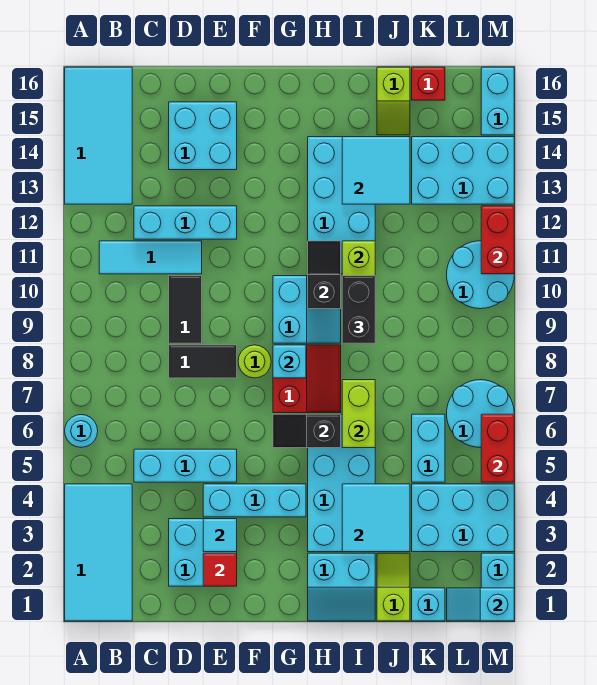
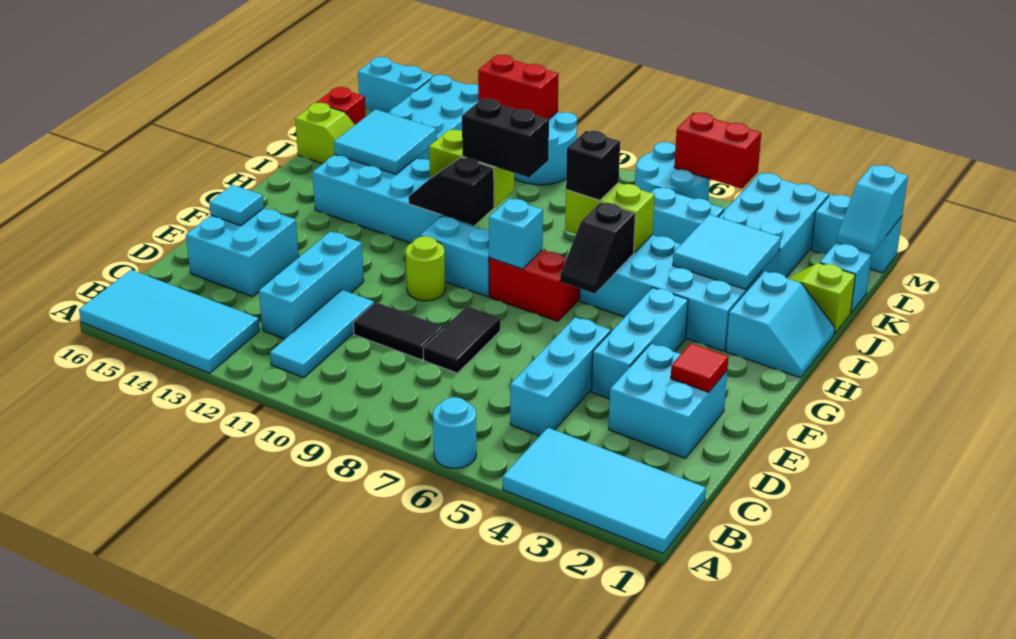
cyan tile E3 level 2 -> cyan tile E15 level 2
lime round brick F8 level 1 -> lime round brick F10 level 1
none -> black brick I7 level 3

